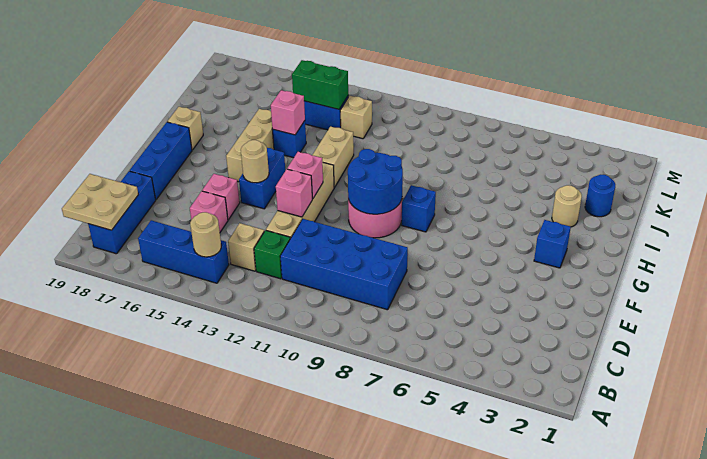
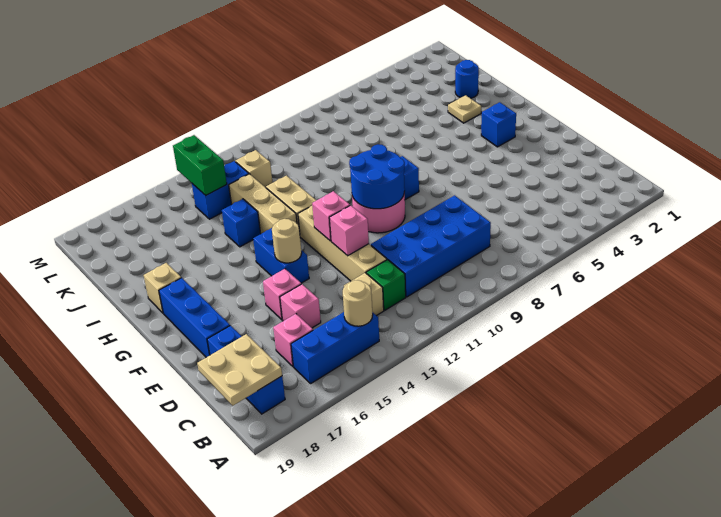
tan brick G15:I15 level 1 -> tan brick H13:J13 level 1
tan round brick I3 level 1 -> tan plate I3 level 1
pink brick I14 level 2 -> pink brick C16 level 1
green brick K13:K14 level 2 -> green brick K14:L14 level 2

